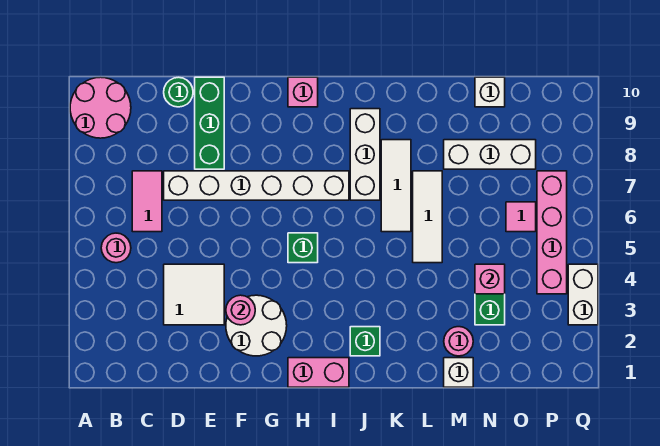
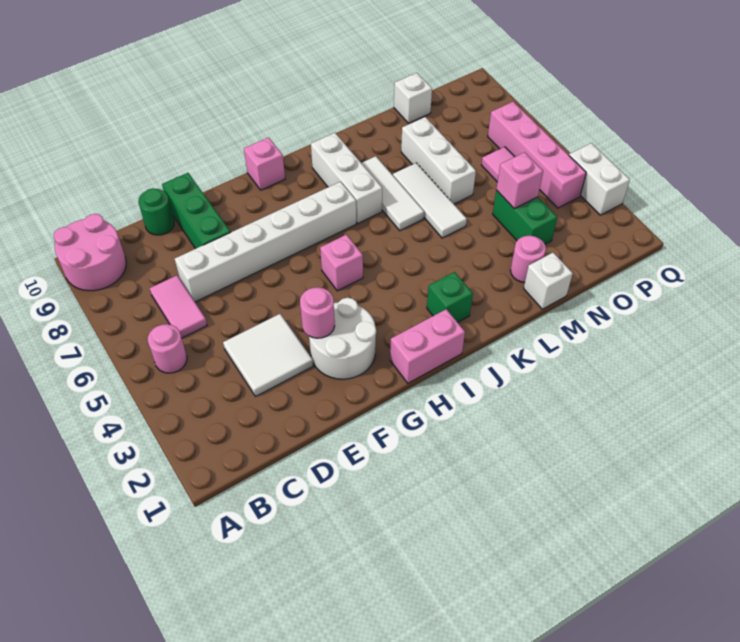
green brick H5 level 1 -> pink brick H5 level 1
white brick M8:O8 level 1 -> white brick M6:M8 level 1

